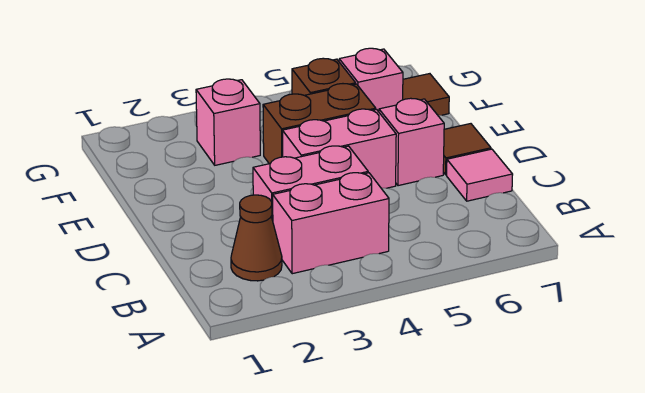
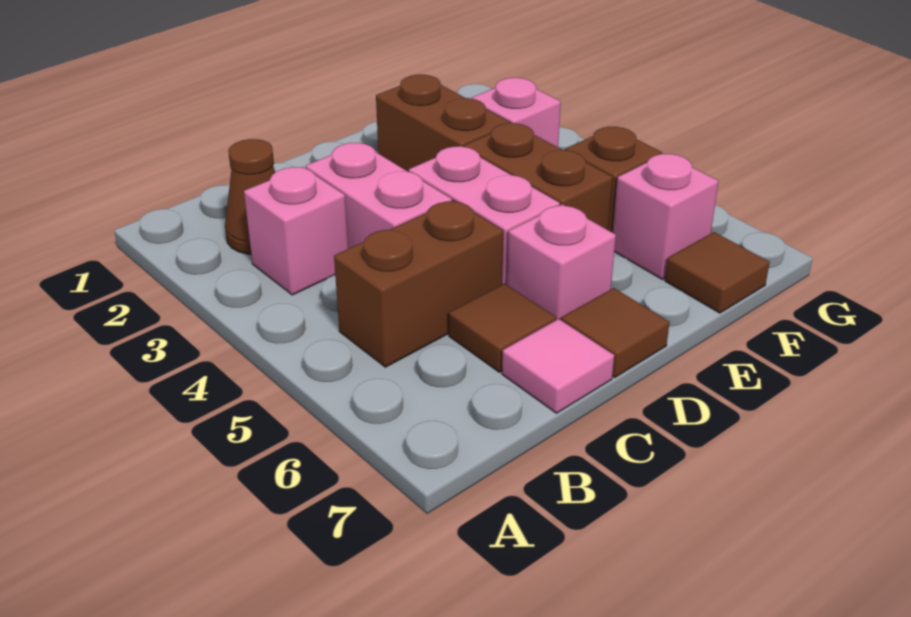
pink brick B3:B4 level 1 -> pink brick B3 level 1
none -> brown brick B5:C5 level 1
none -> brown tile C6 level 1
none -> brown brick E2:E3 level 1

